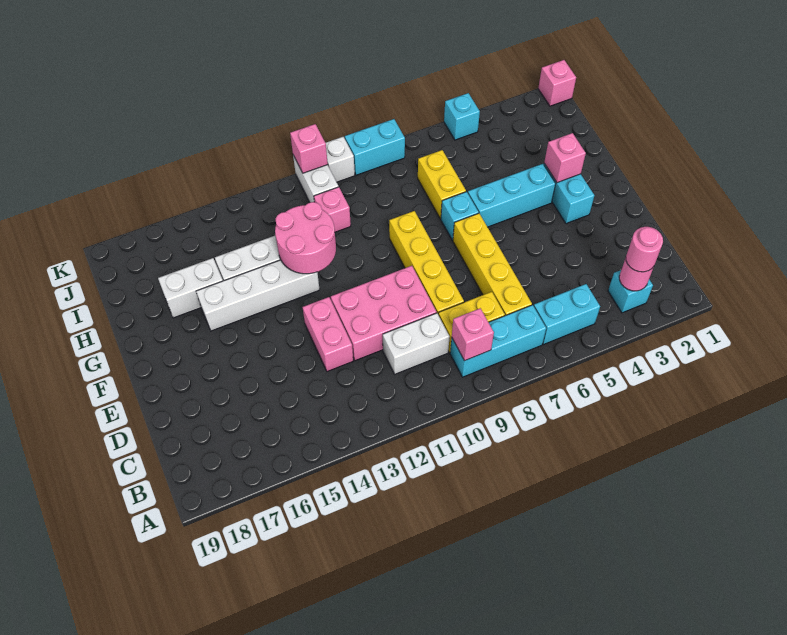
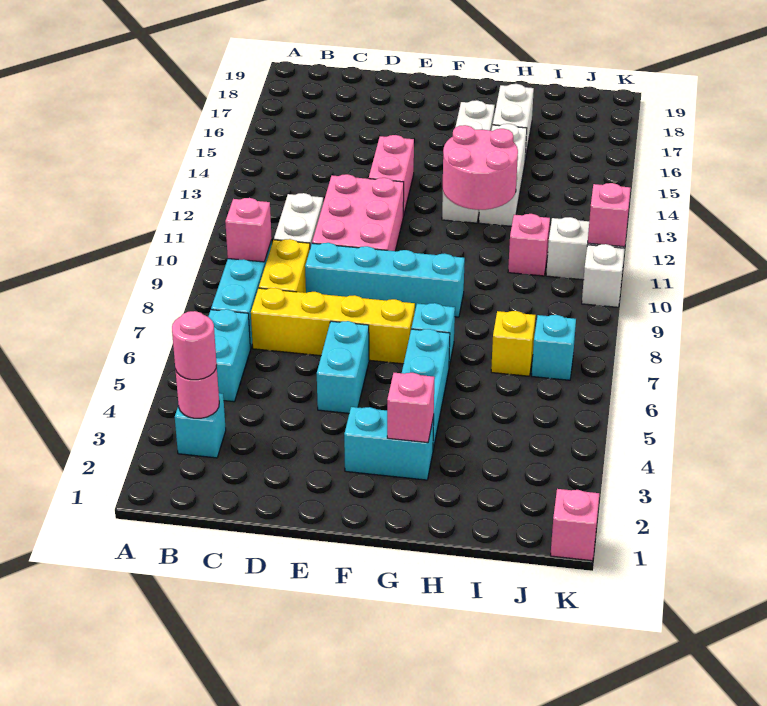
yellow brick D9:G9 level 1 -> cyan brick D9:G9 level 1
pink brick D13:E13 level 1 -> pink brick E13:E14 level 1
yellow brick H7:I7 level 1 -> yellow brick I7 level 1
cyan brick K5 level 1 -> cyan brick J7 level 1
cyan brick K8:K9 level 1 -> cyan brick E5:E6 level 1

